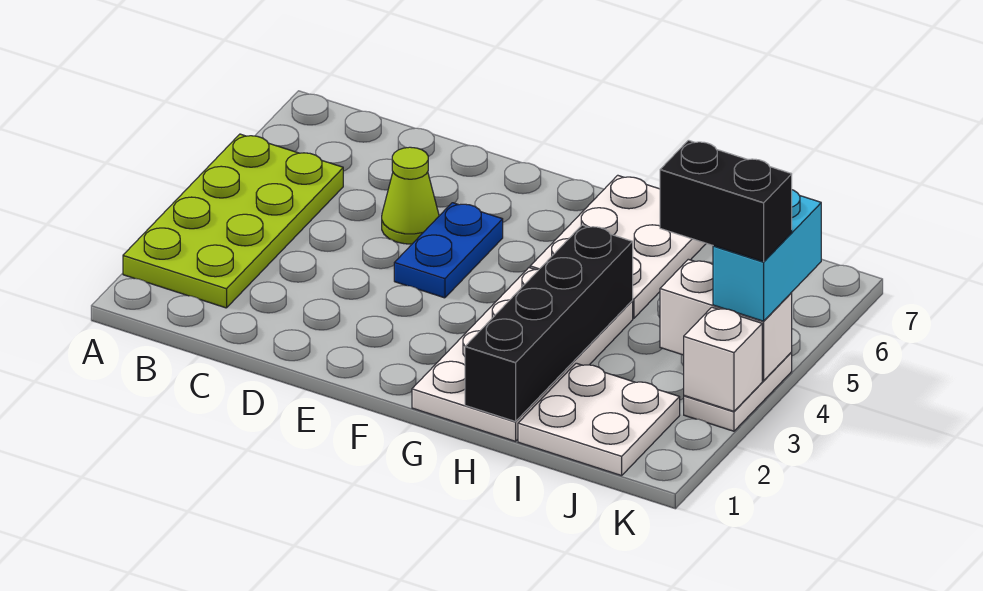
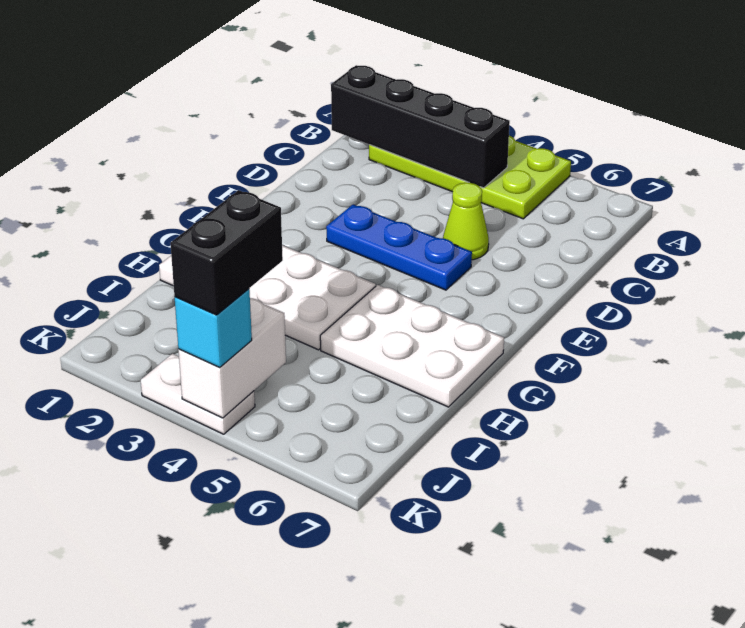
blue plate E4:E5 level 1 -> blue plate E3:E5 level 1
black brick H1:H4 level 2 -> black brick B1:B4 level 2
white plate I1:J2 level 1 -> none
white brick K3 level 2 -> none
cyan brick K4:K5 level 3 -> cyan brick K4 level 3

